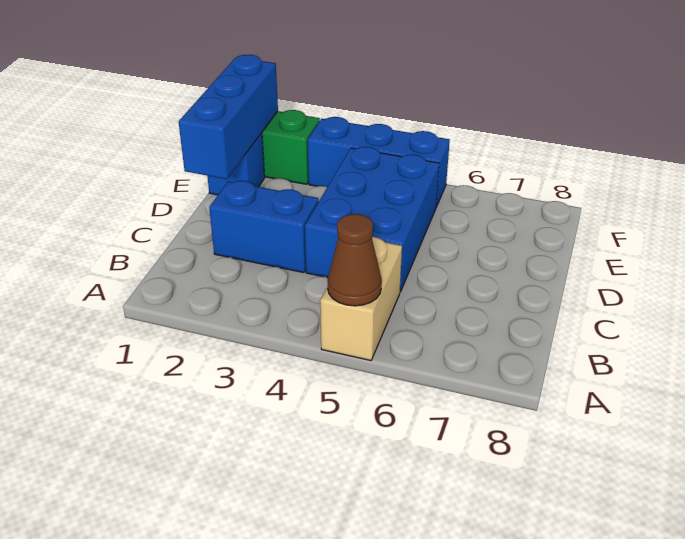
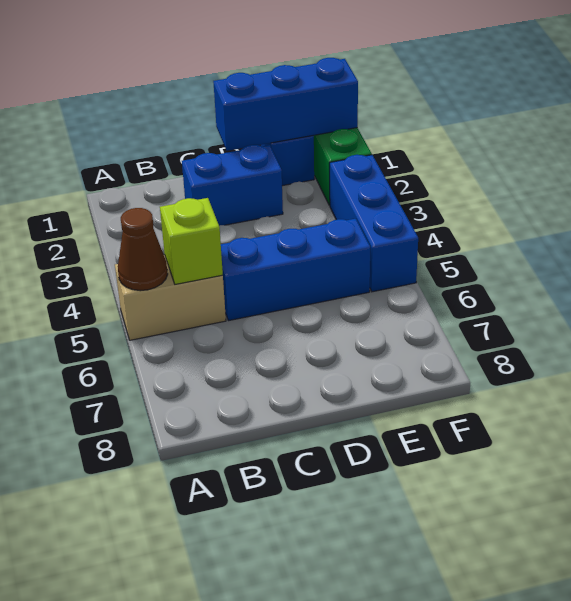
none -> lime brick B5 level 2
blue brick C2:C3 level 1 -> blue brick C2:D2 level 1
blue brick C4:E5 level 1 -> blue brick C5:E5 level 1

